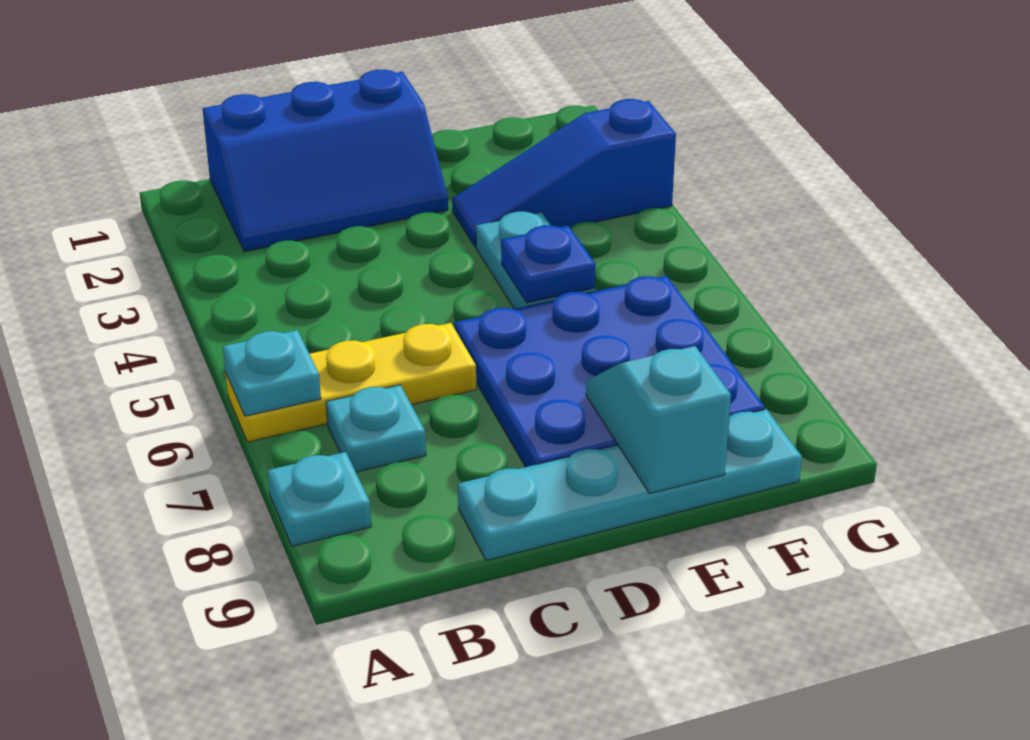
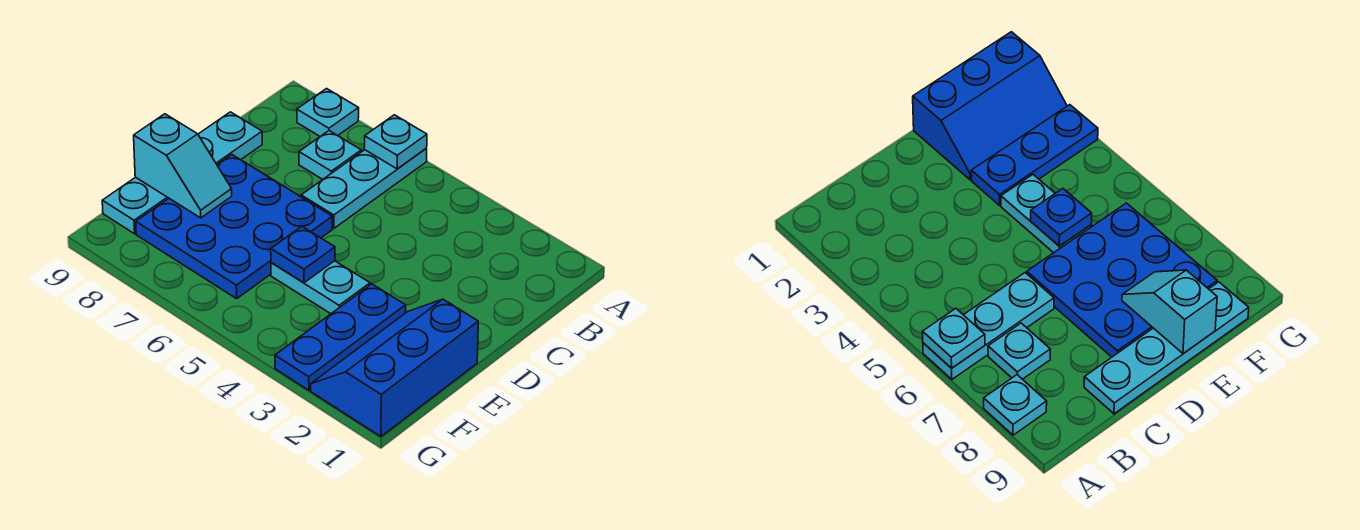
yellow plate A6:C6 level 1 -> cyan plate A6:C6 level 1
blue slope B1:D2 level 1 top 1 -> blue slope E1:G2 level 1 top 1
blue slope E3:G3 level 1 top G -> blue plate E3:G3 level 1

